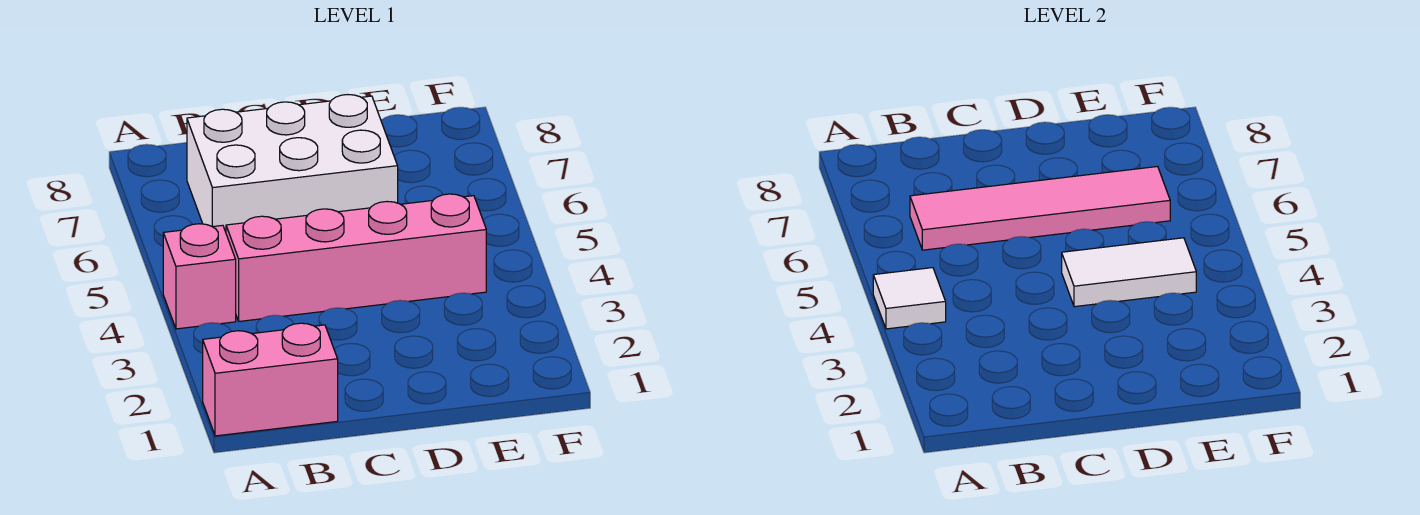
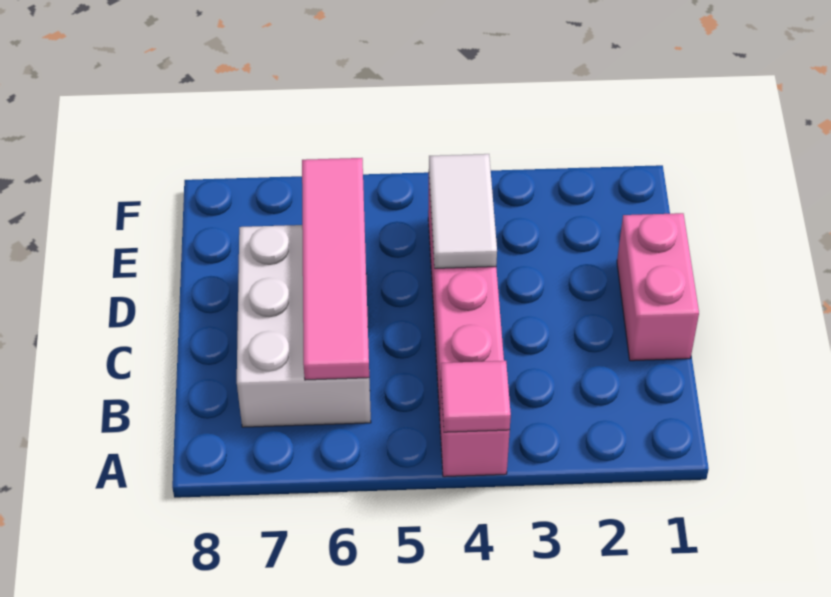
pink brick A1:B1 level 1 -> pink brick C1:D1 level 1
white tile A4 level 2 -> pink tile A4 level 2

